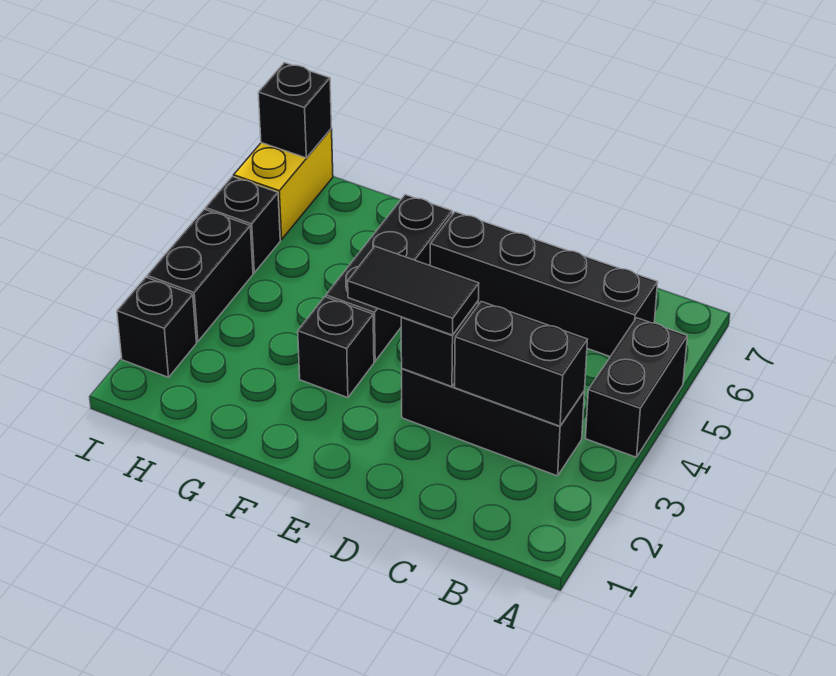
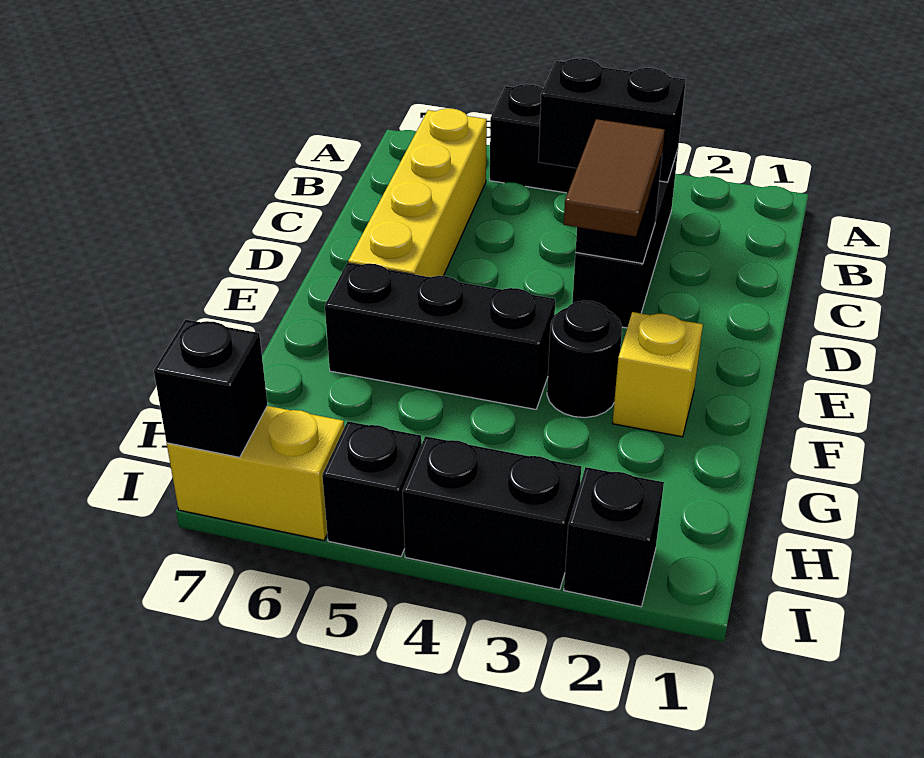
black brick B3:C3 level 2 -> black brick B3:B4 level 2
black brick B6:E6 level 1 -> yellow brick B6:E6 level 1
black tile D3:E3 level 3 -> brown tile D3:E3 level 3
none -> yellow brick F2 level 1
black brick F3 level 1 -> black round brick F3 level 1

